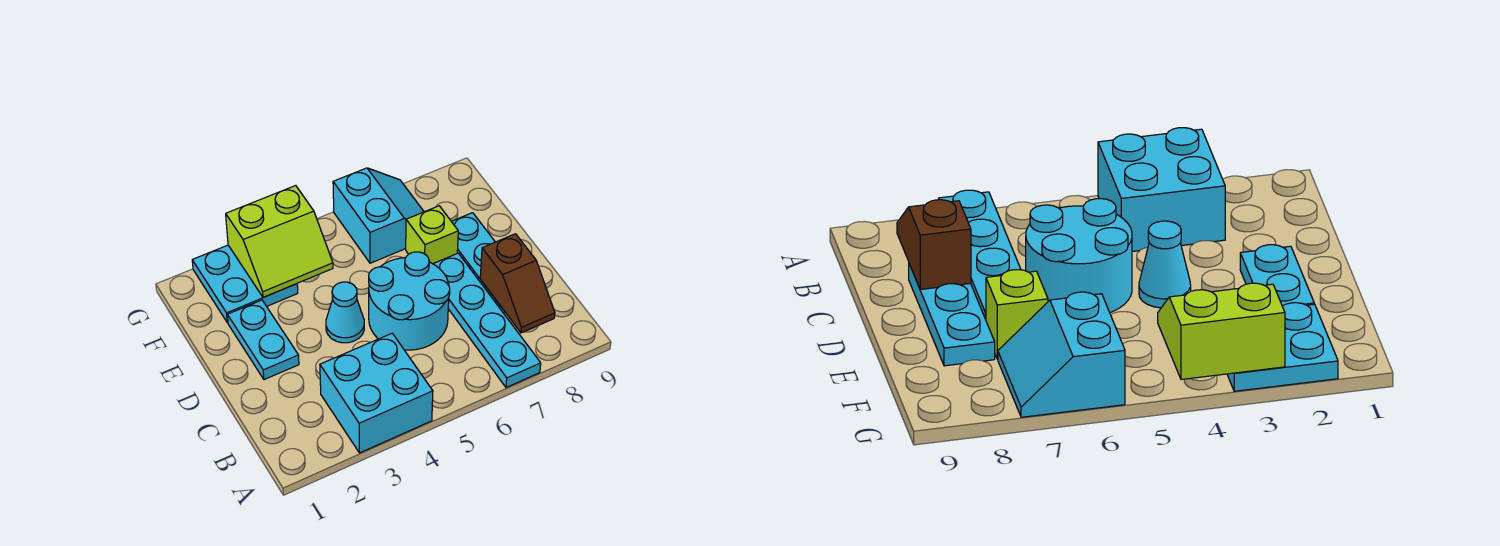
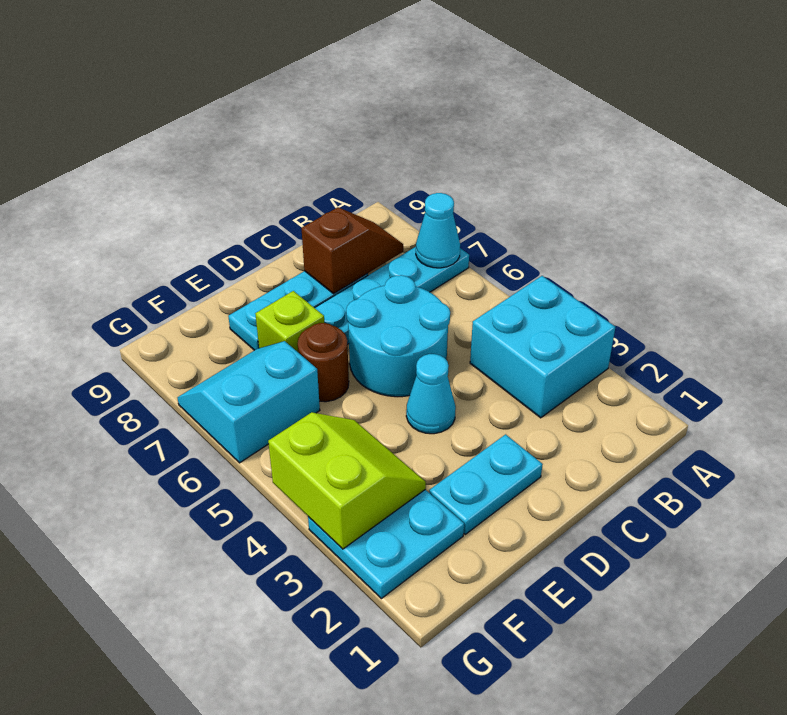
none -> cyan cone A7 level 2
none -> brown round brick E6 level 1

